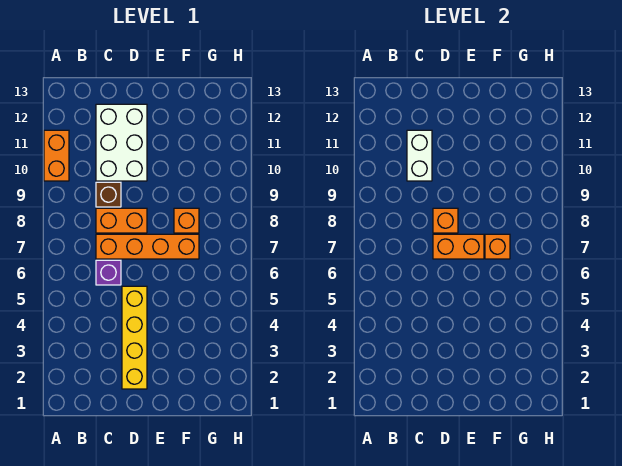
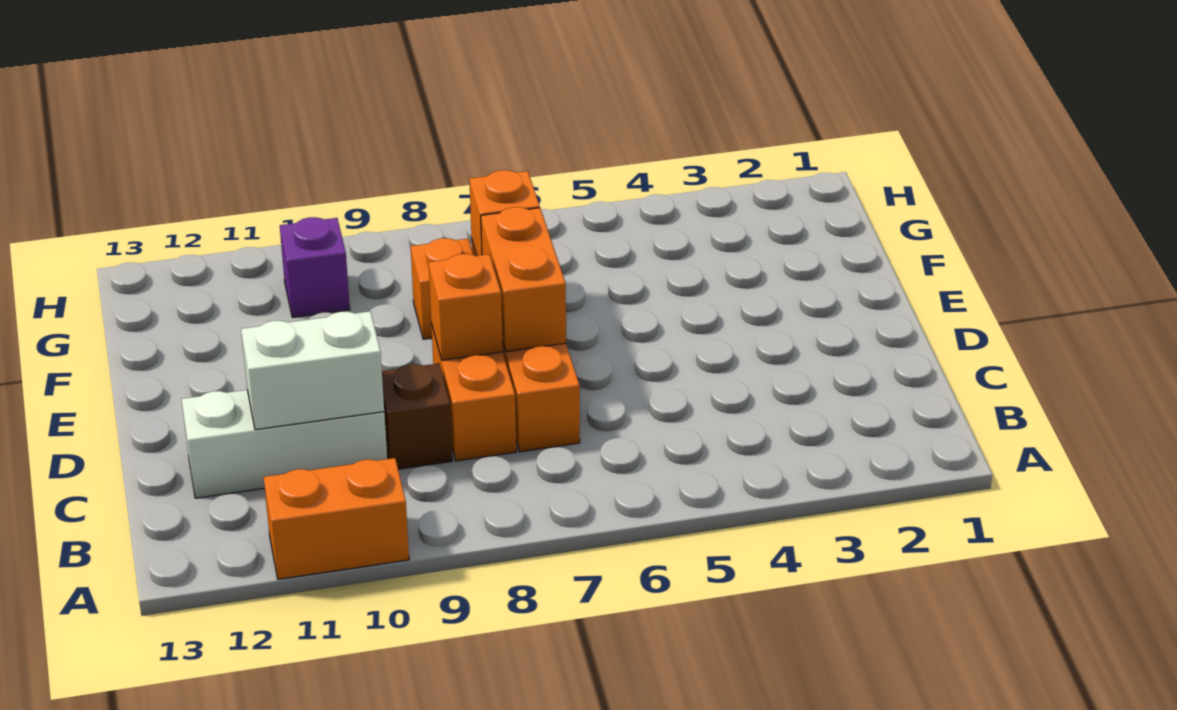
purple brick C6 level 1 -> purple brick G10 level 1
white brick C10:D12 level 1 -> white brick C10:C12 level 1
yellow brick D2:D5 level 1 -> none

